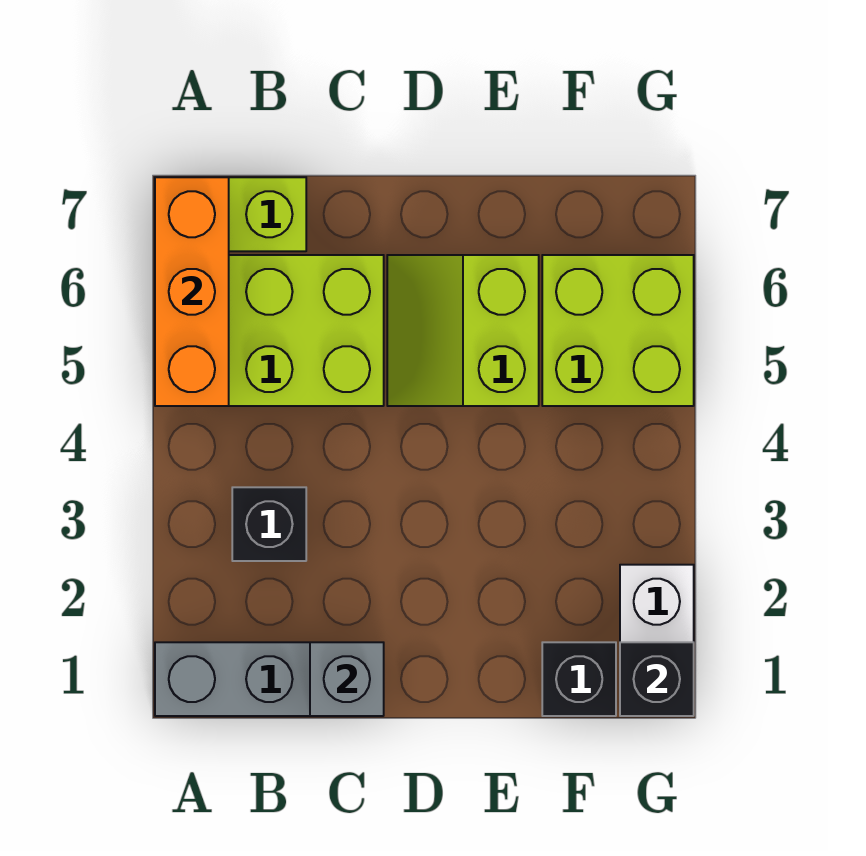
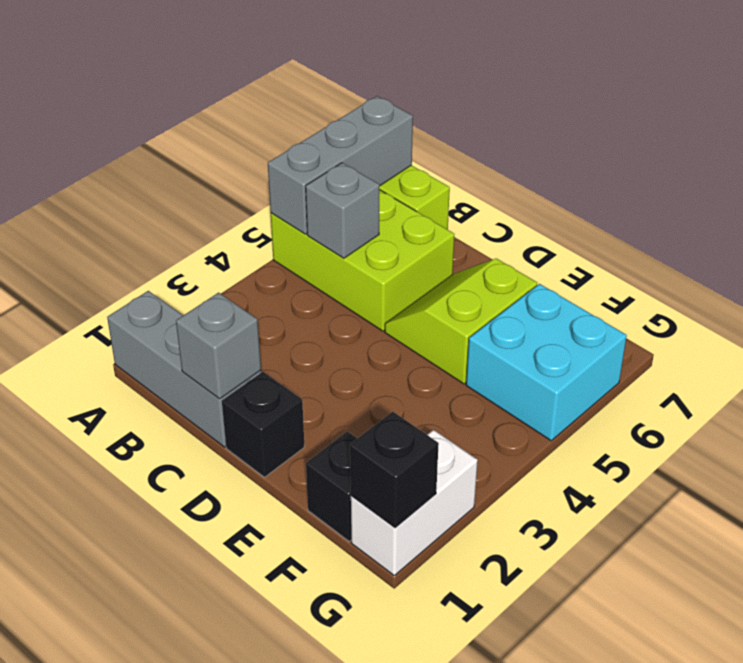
orange brick A5:A7 level 2 -> grey brick A5:A7 level 2
black brick B3 level 1 -> black brick D1 level 1
none -> grey brick B5 level 2
lime brick F5:G6 level 1 -> cyan brick F5:G6 level 1

